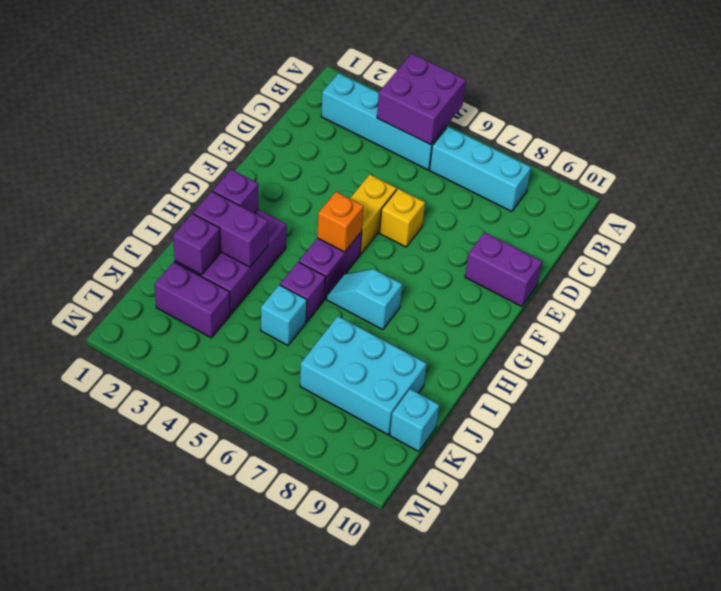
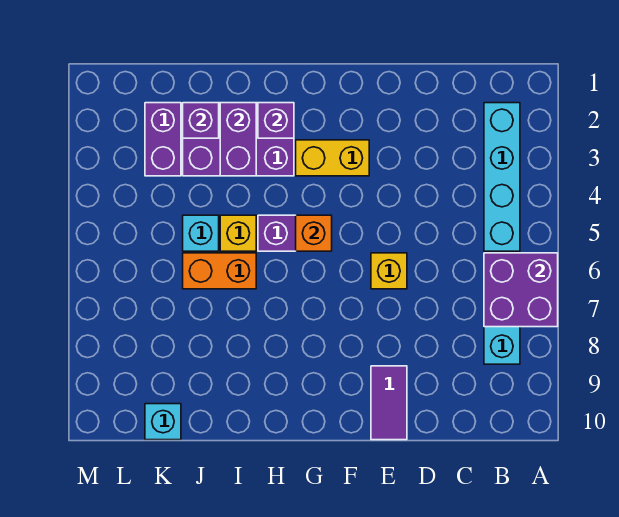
purple brick A4:B5 level 2 -> purple brick A6:B7 level 2
yellow brick E5:F5 level 1 -> yellow brick F3:G3 level 1
purple brick E9:E10 level 1 -> purple tile E9:E10 level 1
cyan slope H6:H7 level 1 top 7 -> none
purple brick I5 level 1 -> yellow brick I5 level 1
none -> orange brick I6:J6 level 1
cyan brick J7:K9 level 1 -> none

